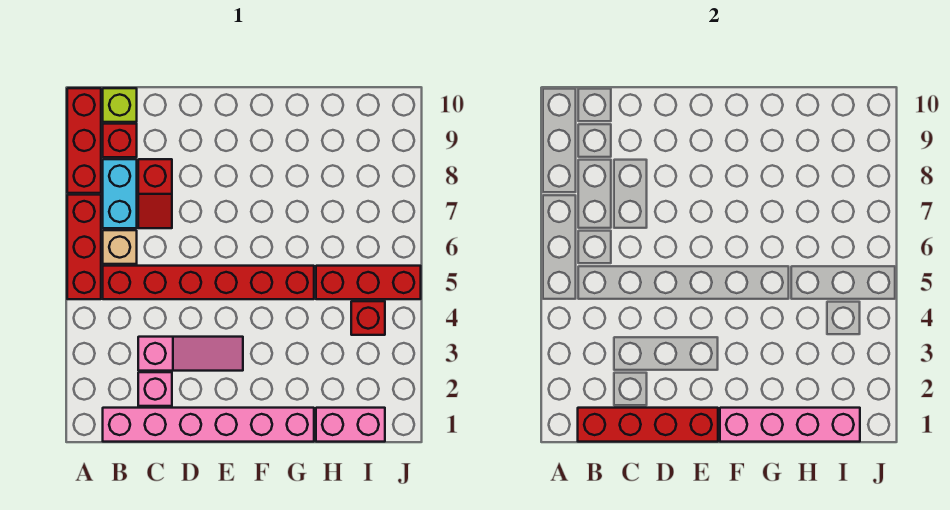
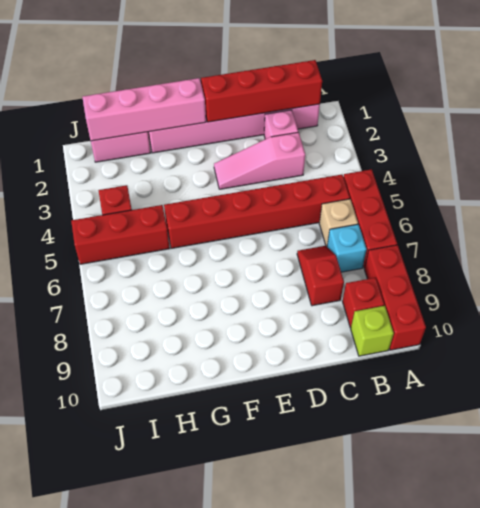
cyan brick B7:B8 level 1 -> cyan brick B7 level 1

